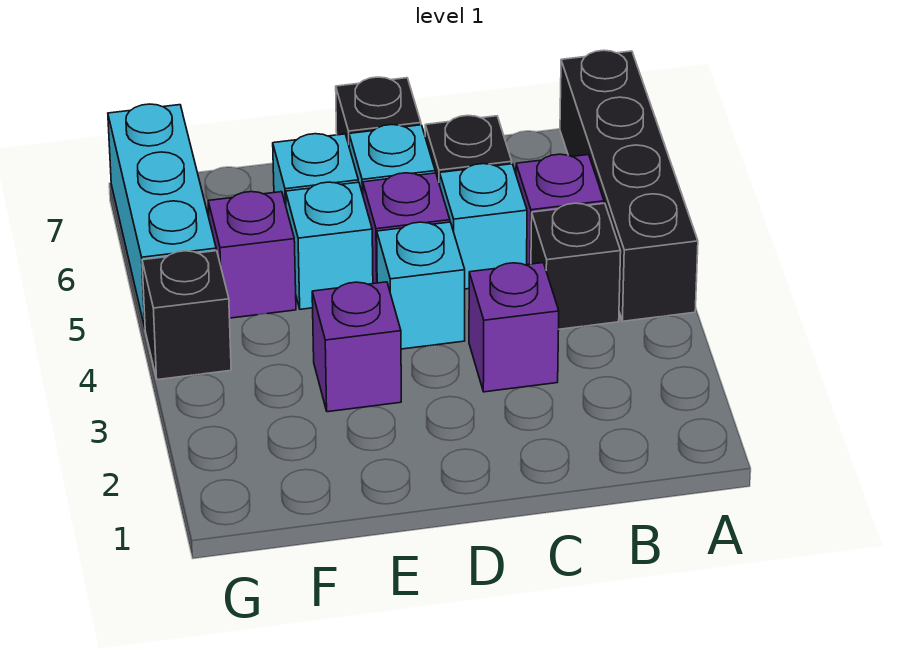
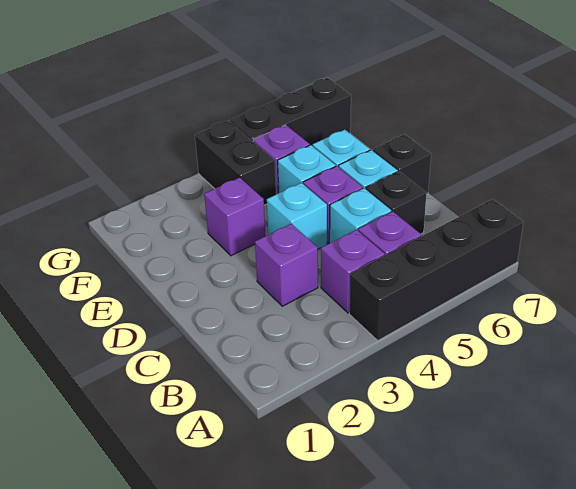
black brick B4 level 1 -> purple brick B4 level 1
black brick G4 level 1 -> black brick F4:G4 level 1
cyan brick G5:G7 level 1 -> black brick G5:G7 level 1

